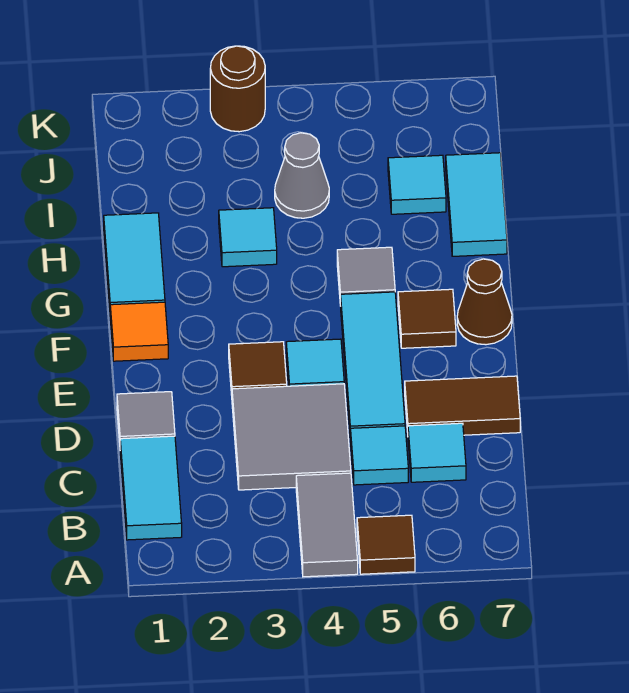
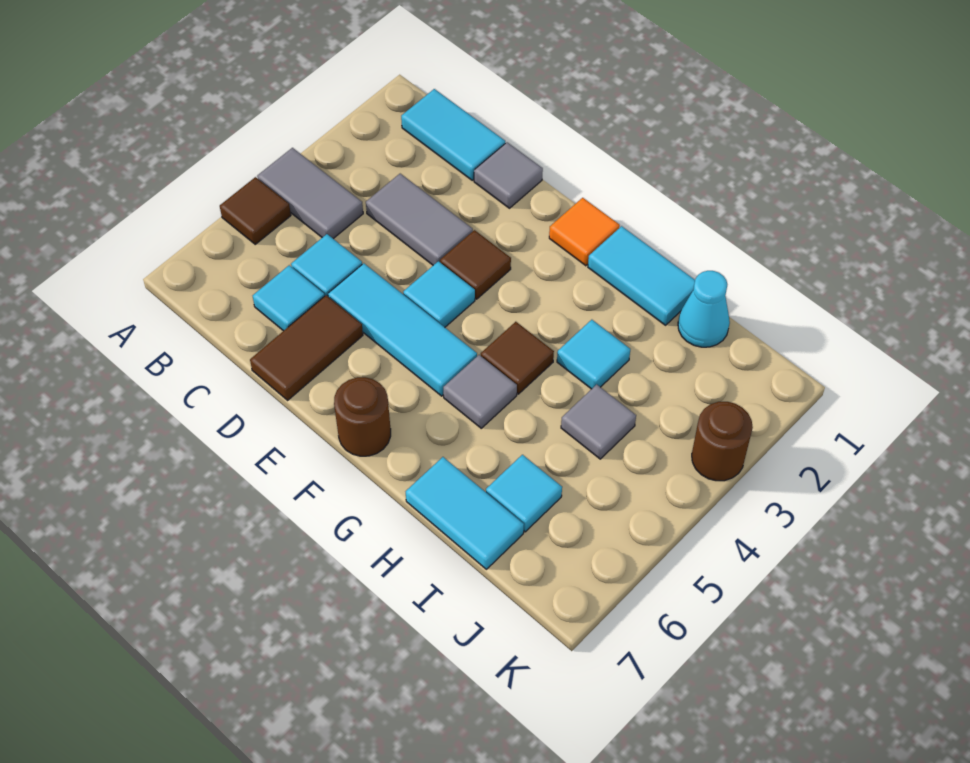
grey tile C3:D4 level 1 -> grey tile C3:D3 level 1
brown tile F6 level 1 -> brown tile G4 level 1
brown cone F7 level 1 -> brown round brick F7 level 1
none -> cyan cone I1 level 1
grey cone I4 level 1 -> grey tile I4 level 1

